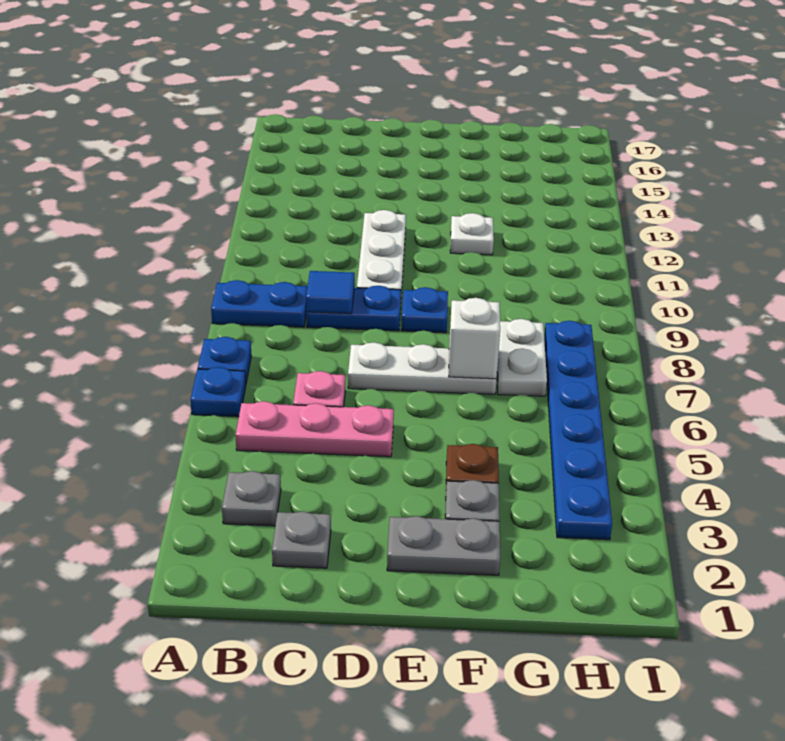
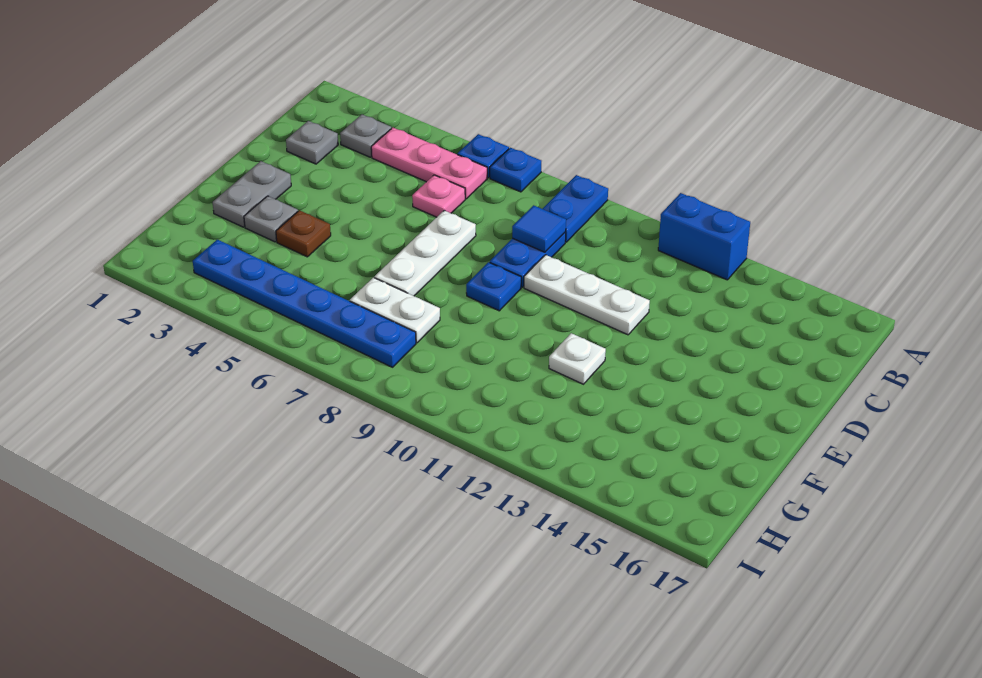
none -> blue brick A12:A13 level 1
pink plate B5:D5 level 1 -> pink plate B4:B6 level 1
white brick F7 level 2 -> none

